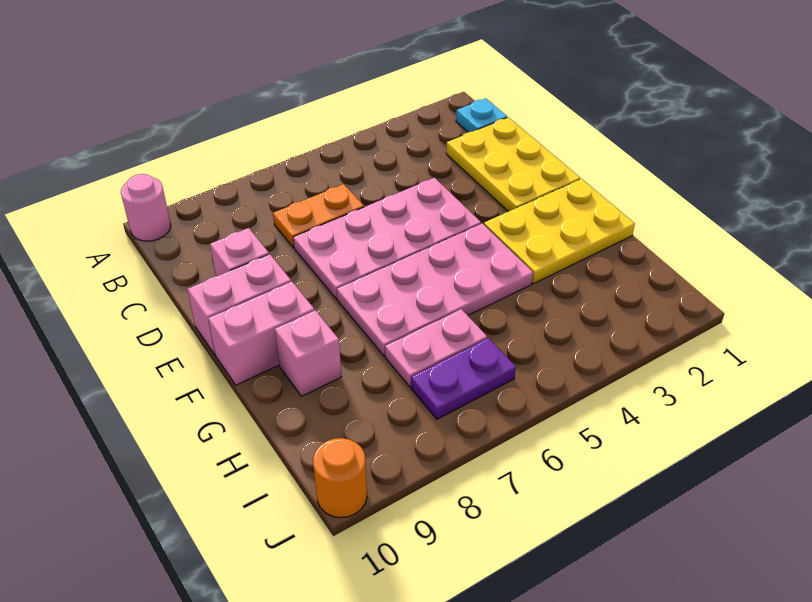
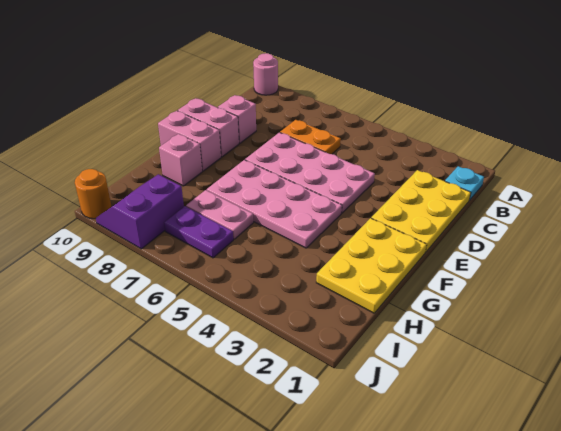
yellow plate F1:G3 level 1 -> yellow plate F1:H2 level 1
none -> purple slope I8:J9 level 1 top 8

